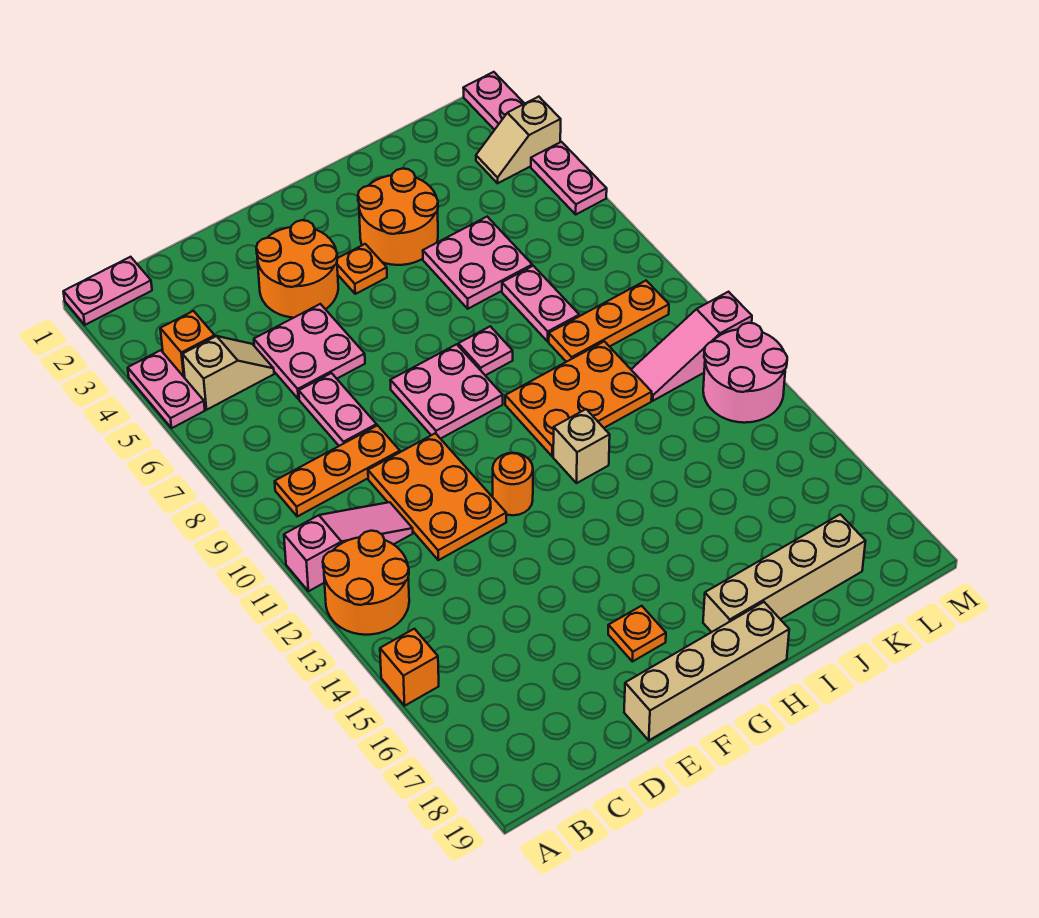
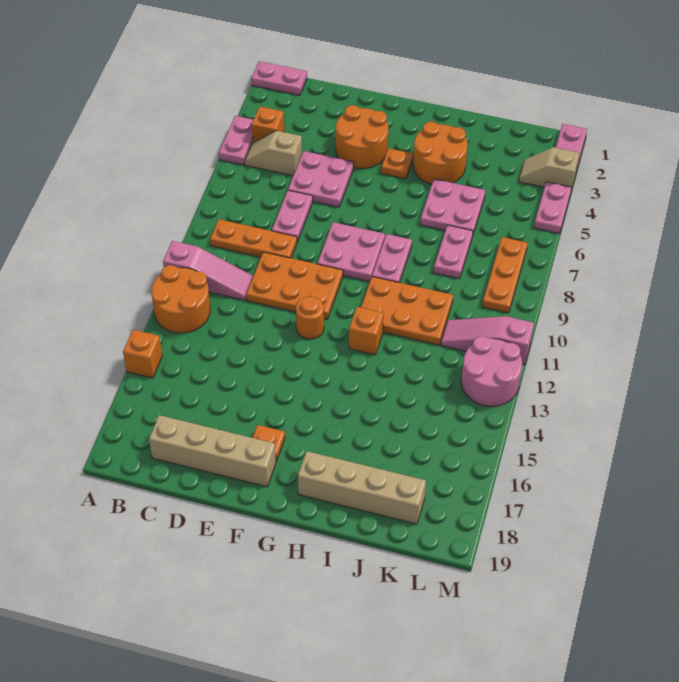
tan slope B5:C5 level 1 top B -> tan slope B5:C5 level 1 top C
orange plate D10:E12 level 1 -> orange plate D10:F11 level 1
tan brick E19:H19 level 1 -> tan brick C18:F18 level 1
pink plate H8 level 1 -> pink plate H8:H9 level 1
tan brick H12 level 1 -> orange brick H12 level 1
orange plate J9:L9 level 1 -> orange plate L7:L9 level 1

